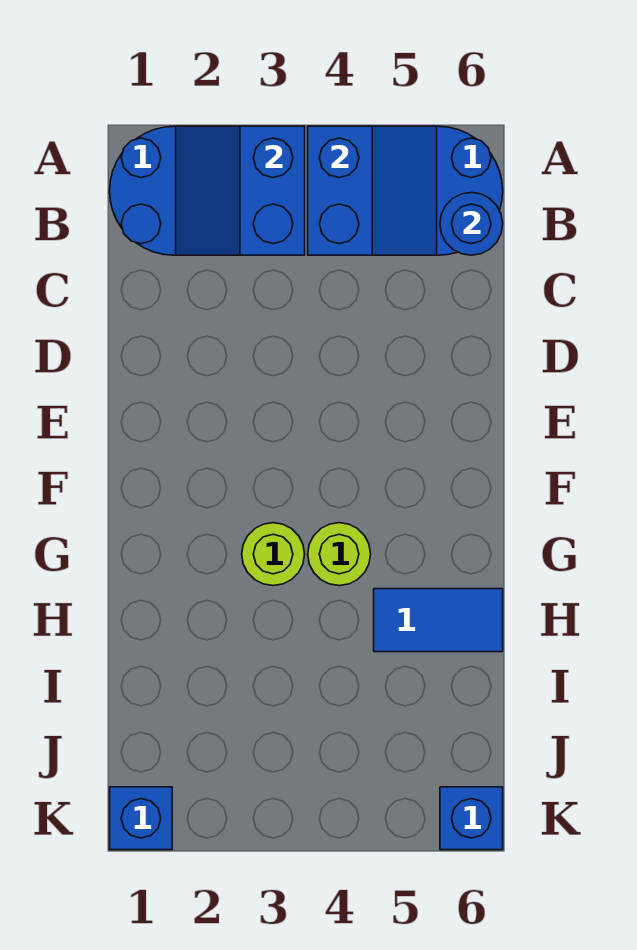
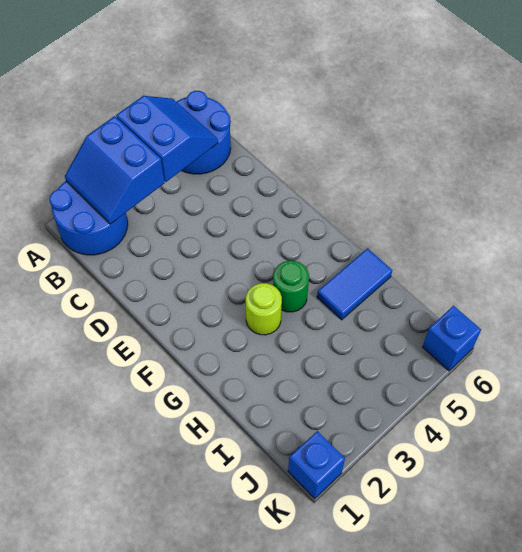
blue round brick B6 level 2 -> none
lime round brick G4 level 1 -> green round brick G4 level 1

